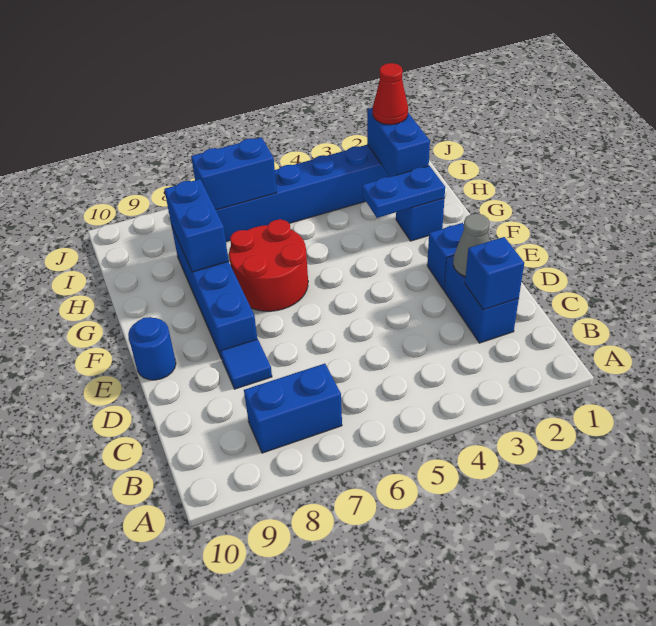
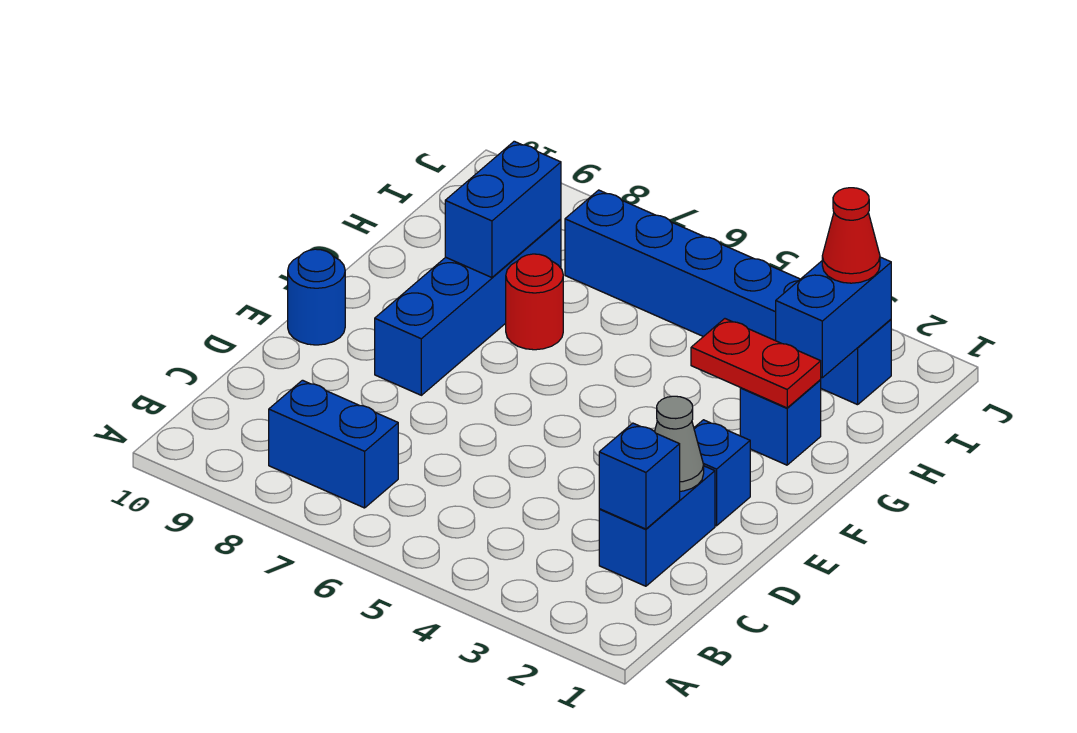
blue tile D8 level 1 -> none
red round brick F6:G7 level 1 -> red round brick G7 level 1
blue plate G2:G3 level 2 -> red plate G2:G3 level 2
blue brick I6:I7 level 2 -> none

